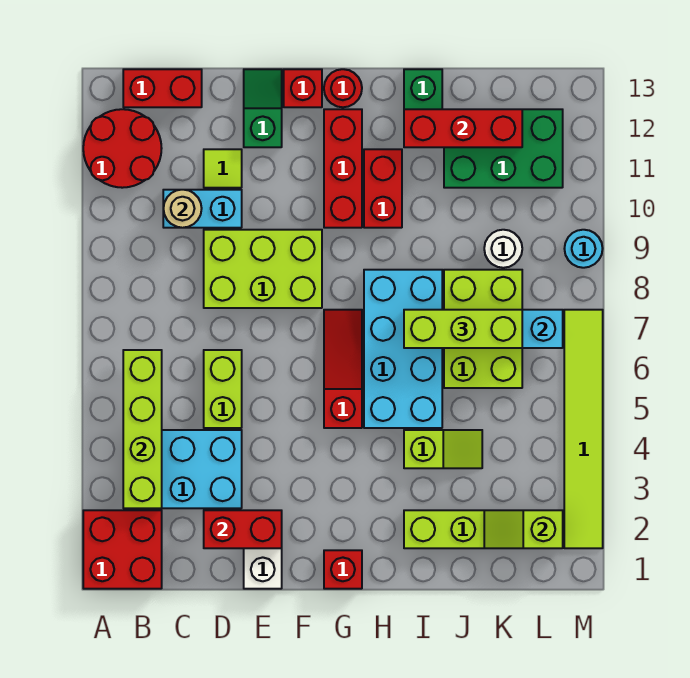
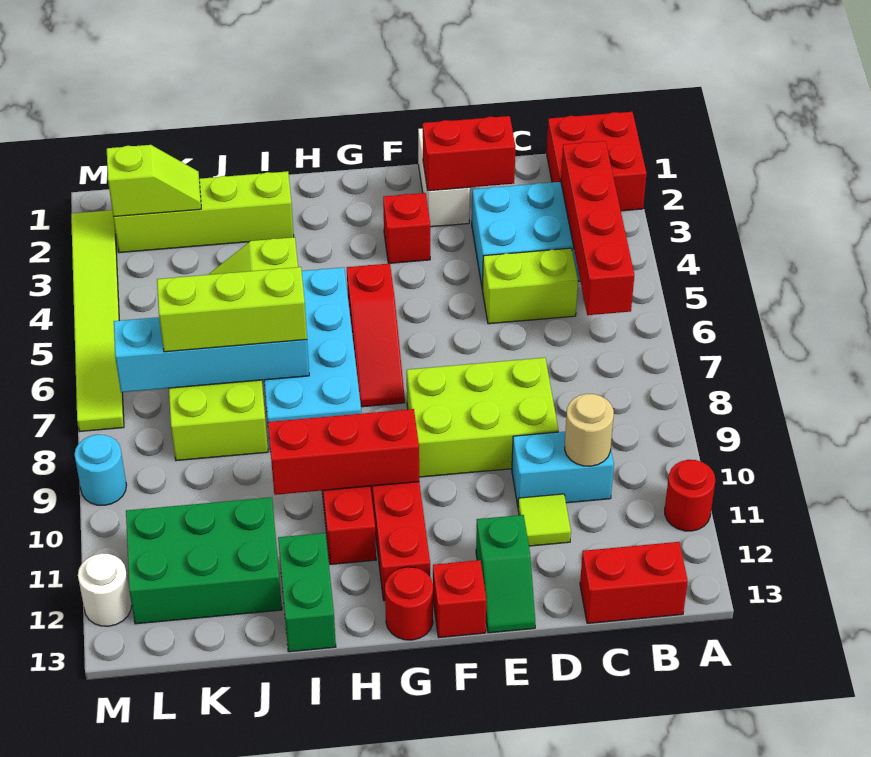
red round brick A11:B12 level 1 -> red round brick A11 level 1
lime brick B3:B6 level 2 -> red brick B3:B6 level 2
lime brick D5:D6 level 1 -> lime brick C5:D5 level 1
red brick G1 level 1 -> red brick F3 level 1
red brick I12:K12 level 2 -> red brick G10:I10 level 2
white round brick K9 level 1 -> white round brick M12 level 1

